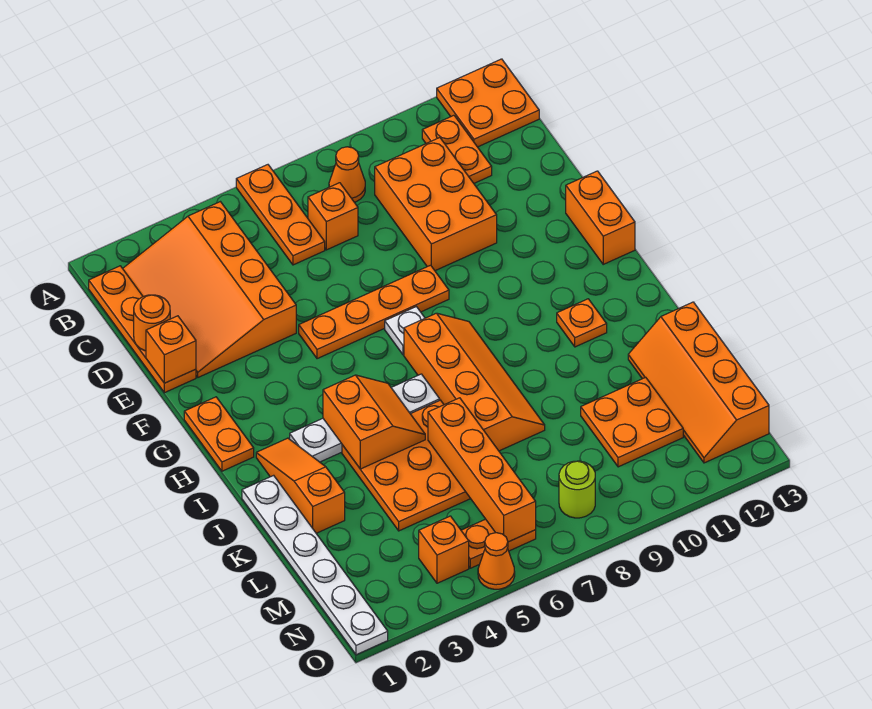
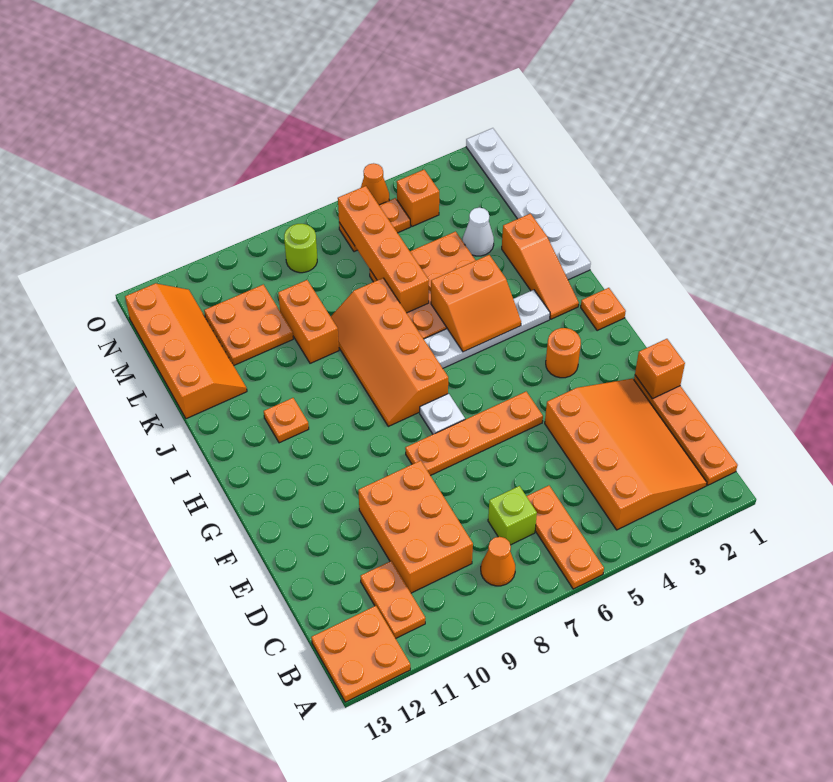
orange brick C7 level 1 -> lime brick C7 level 1
orange round brick D1 level 2 -> orange round brick G3 level 1
orange brick F13:G13 level 1 -> orange brick K9:L9 level 1
orange plate G1:H1 level 1 -> orange plate H1 level 1
orange slope I4:J5 level 2 top 4 -> orange slope I4:J5 level 2 top J
none -> white cone L3 level 1

